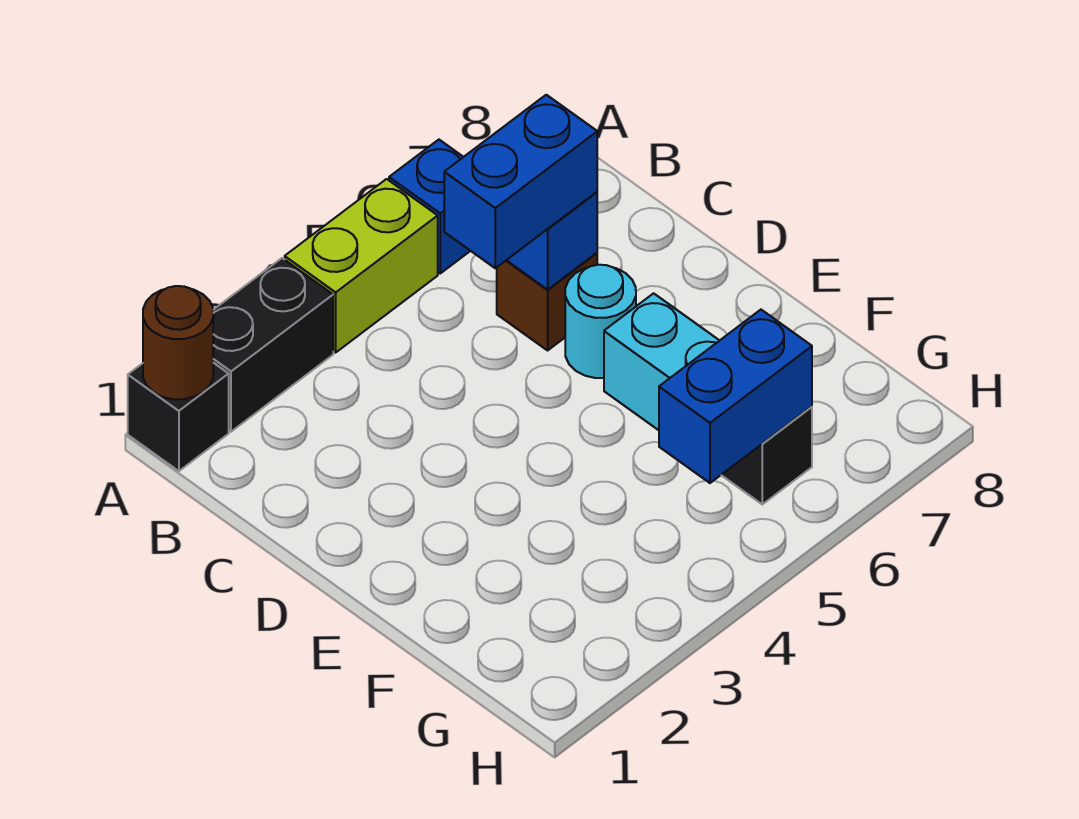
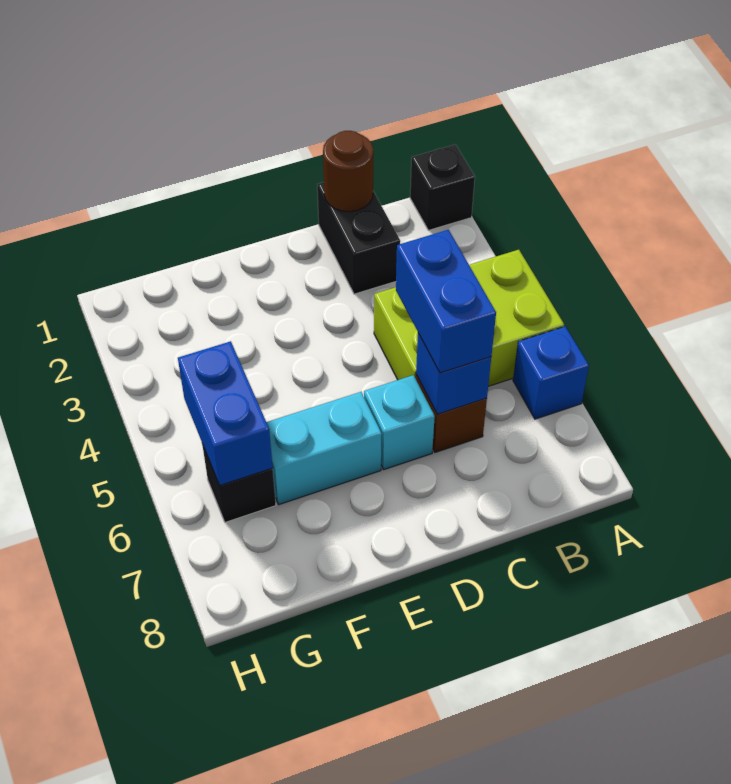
brown round brick A1 level 2 -> brown round brick C1 level 2
black brick A2:A3 level 1 -> black brick C1:C2 level 1
lime brick A4:A5 level 1 -> lime brick A4:C5 level 1
cyan round brick D6 level 1 -> cyan brick D6 level 1

